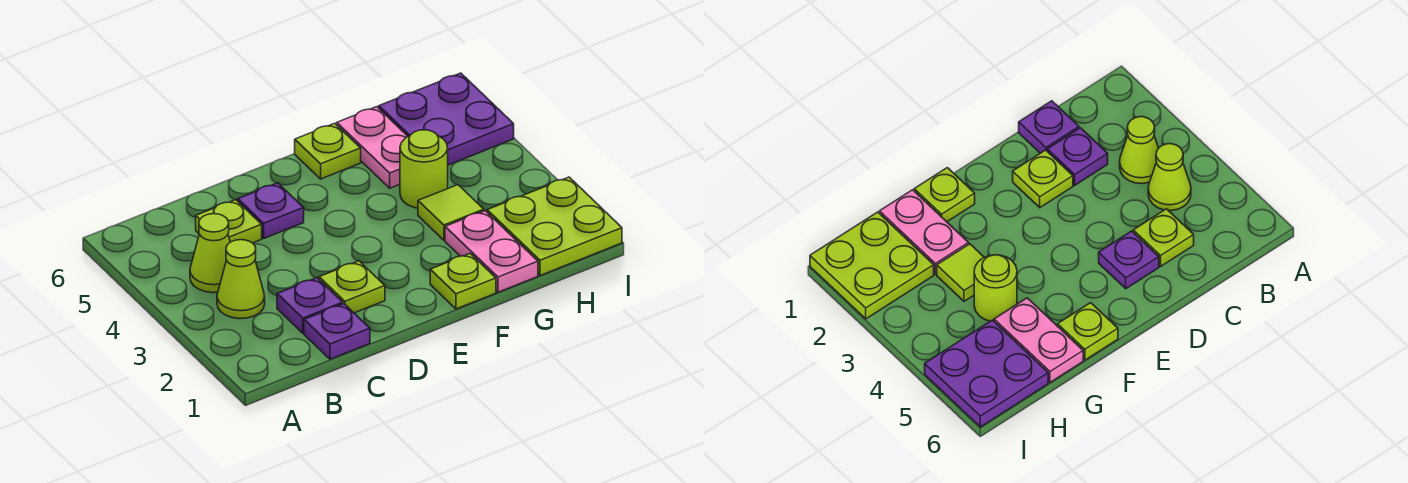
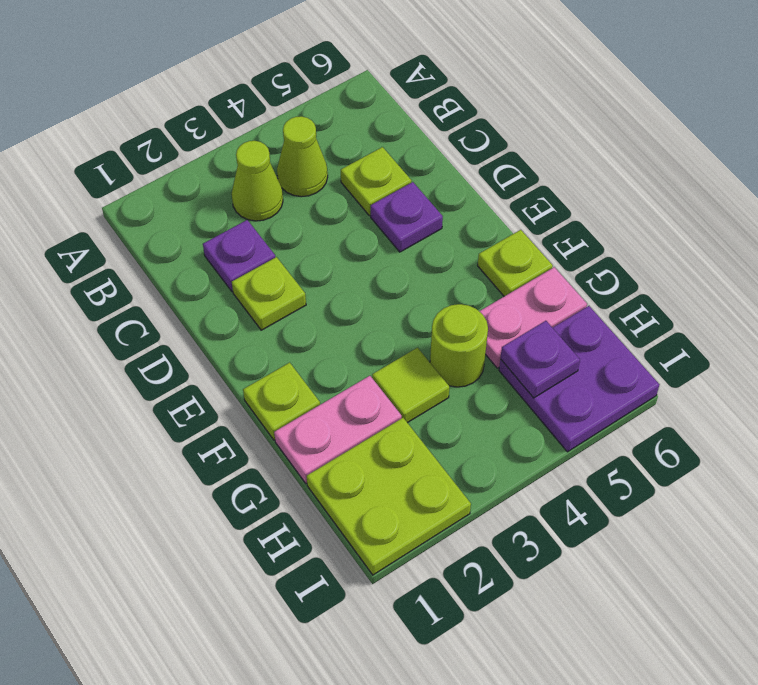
purple plate C1 level 1 -> purple plate H5 level 2

